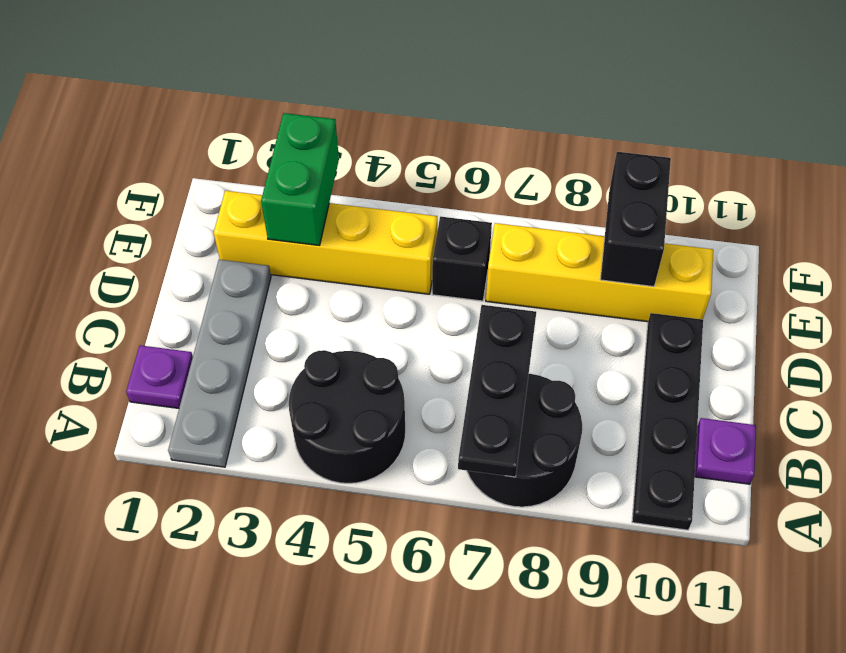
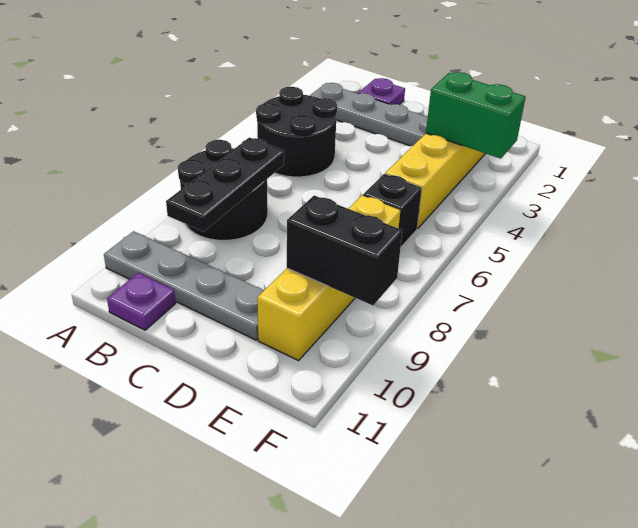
black plate A7:C7 level 2 -> black plate B7:B9 level 2
black plate A10:D10 level 1 -> grey plate A10:D10 level 1

